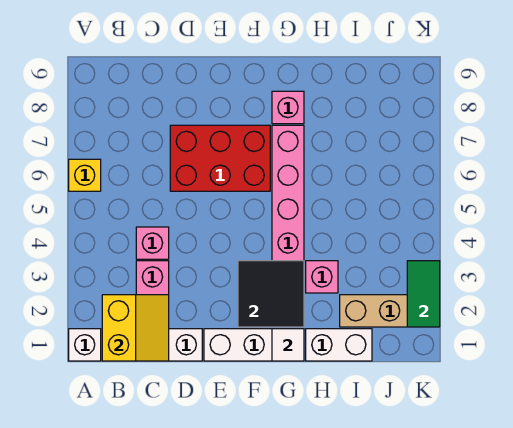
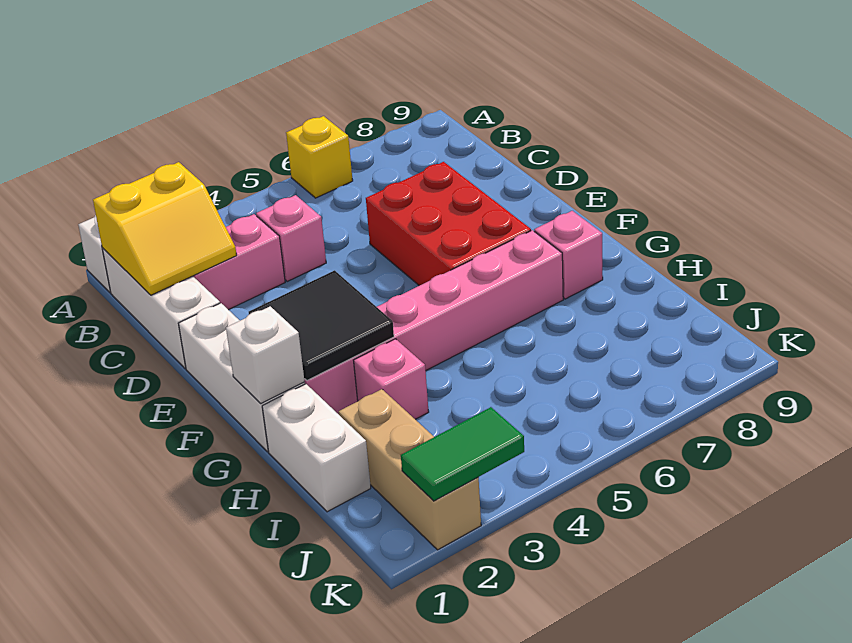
white tile G1 level 2 -> white brick G1 level 2

